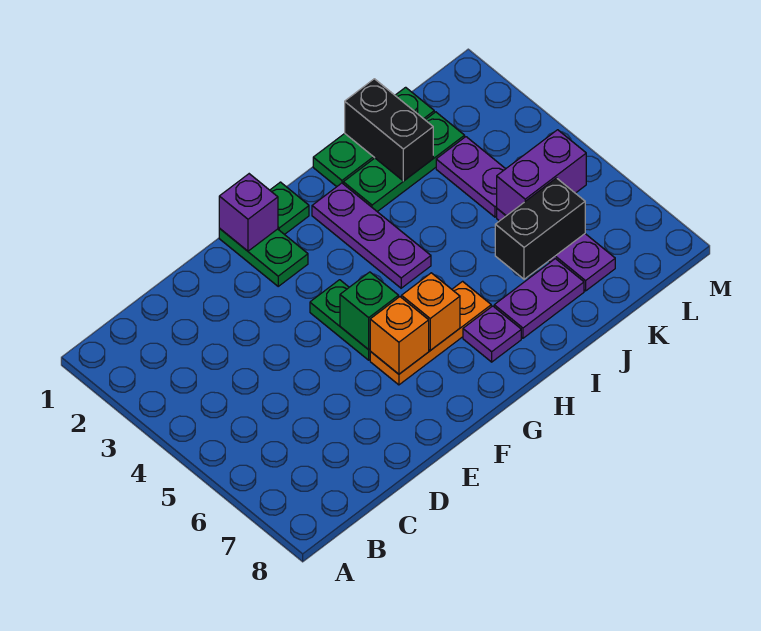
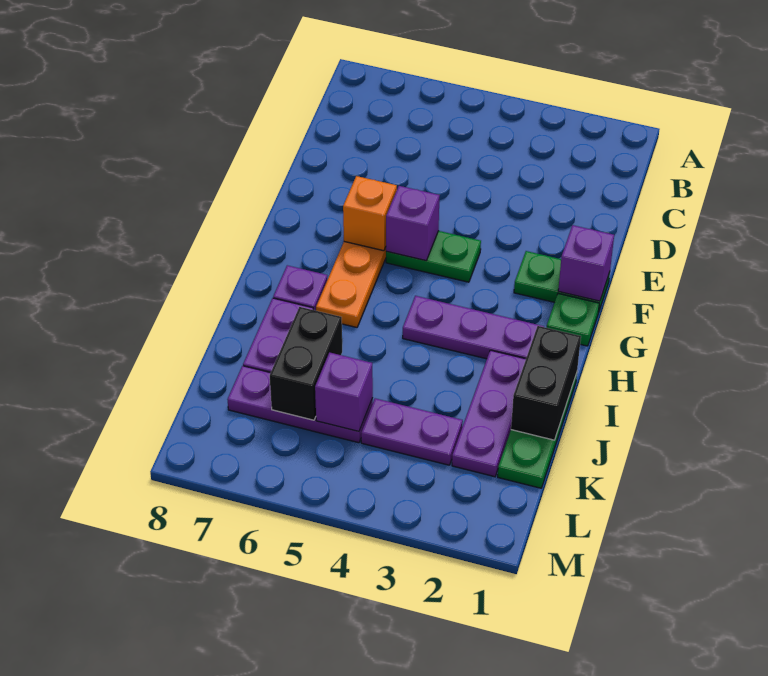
green brick F5 level 2 -> purple brick F5 level 2
orange brick G6 level 2 -> none
green plate I2:K2 level 1 -> purple plate I2:K2 level 1
black brick J1:J2 level 2 -> black brick I1:J1 level 2
purple brick K5:L5 level 2 -> purple brick K5 level 2

